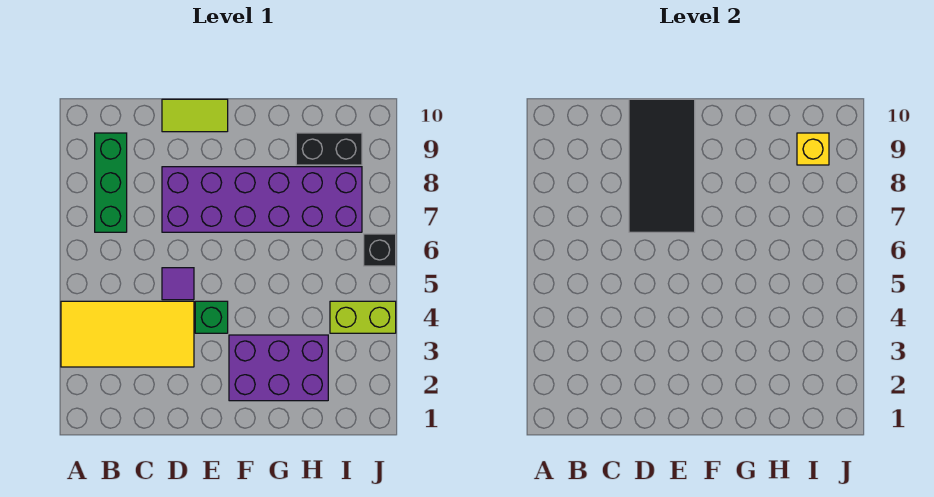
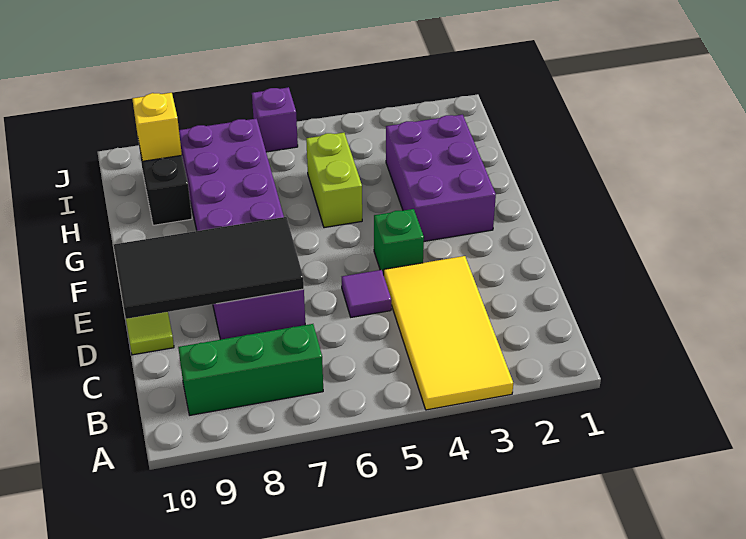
lime brick I4:J4 level 1 -> lime brick G5:H5 level 1
black brick J6 level 1 -> purple brick J6 level 1

